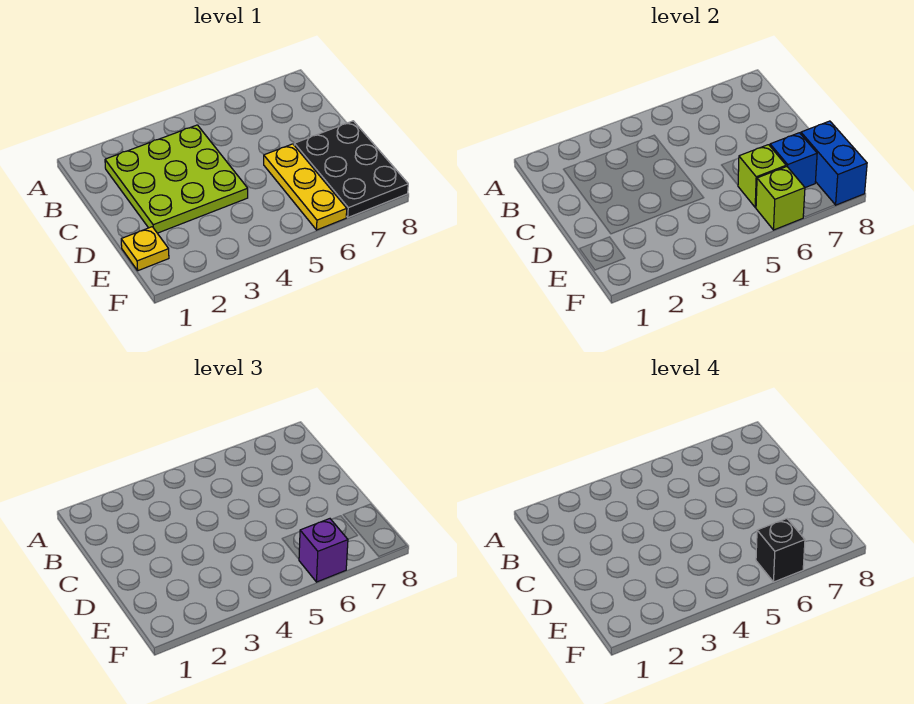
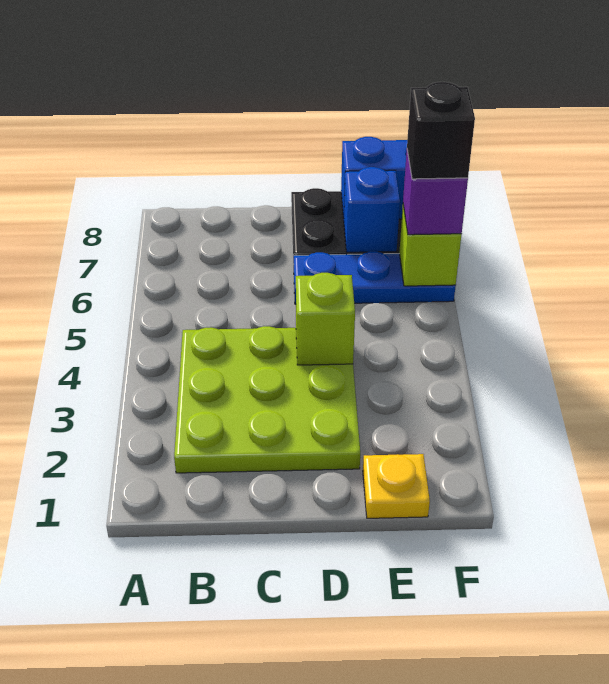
yellow plate D6:F6 level 1 -> blue plate D6:F6 level 1
lime brick E6 level 2 -> lime brick D4 level 2

